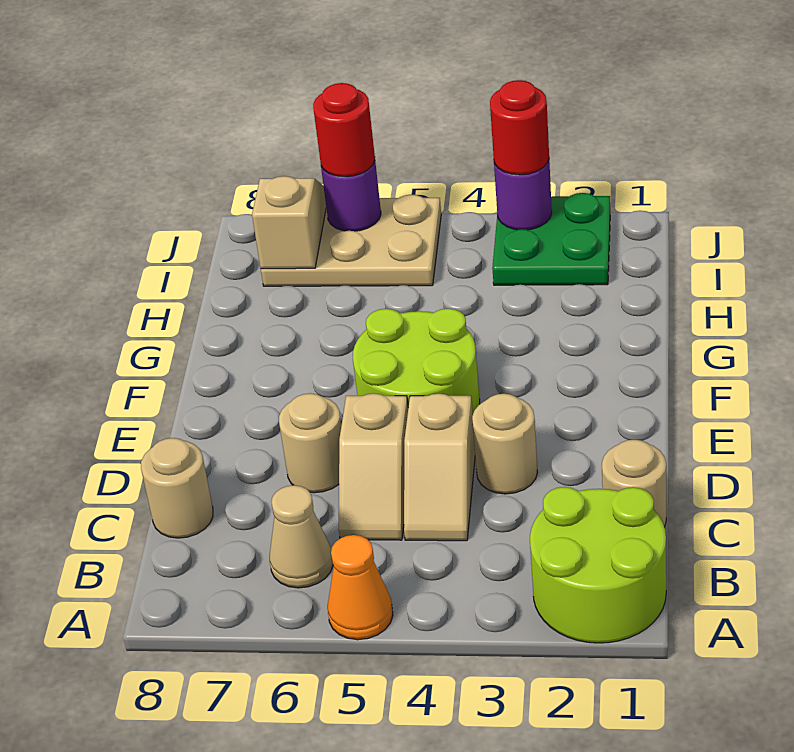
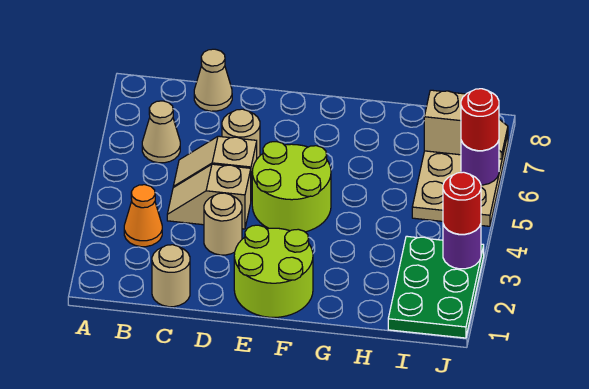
lime round brick A1:B2 level 1 -> lime round brick E1:F2 level 1
orange cone A5 level 1 -> orange cone B3 level 1
tan round brick C8 level 1 -> tan cone C8 level 1
green plate I2:J3 level 1 -> green plate I1:J3 level 1

